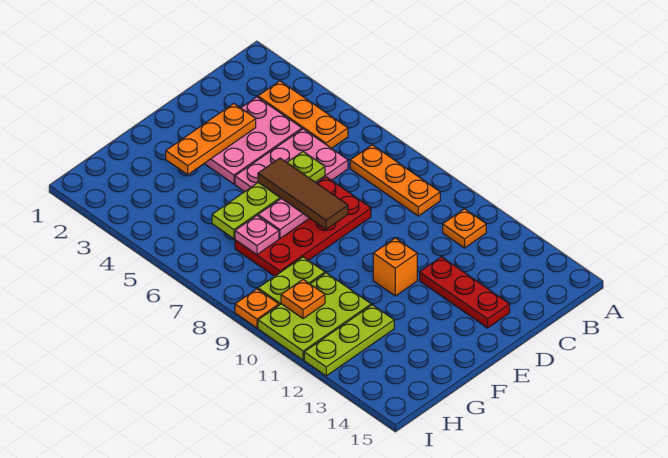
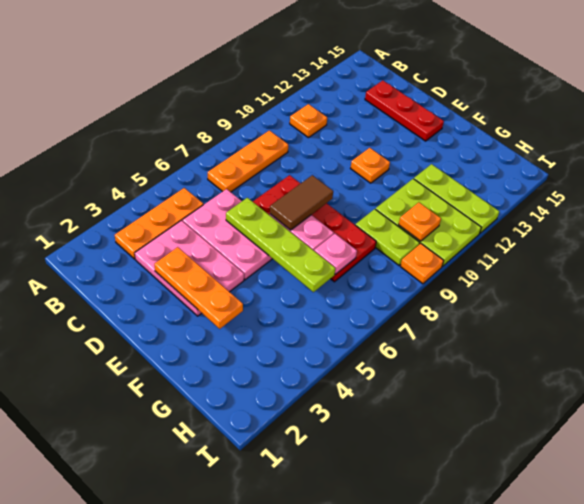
red plate D12:D14 level 1 -> red plate C14:E14 level 1
brown tile E6:E8 level 3 -> brown tile E7:E8 level 3
orange brick E11 level 1 -> orange plate E11 level 1

